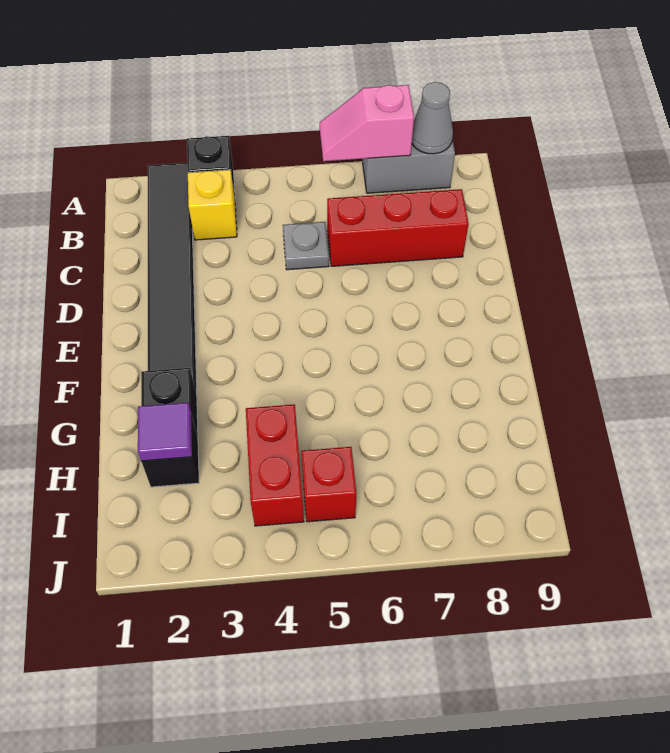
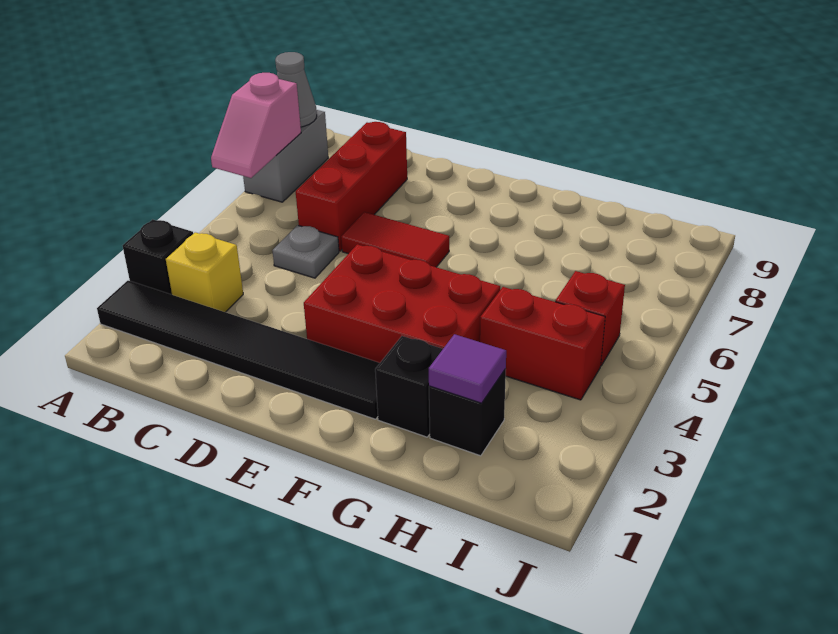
none -> red tile D6:E6 level 1
none -> red brick E3:G4 level 1

